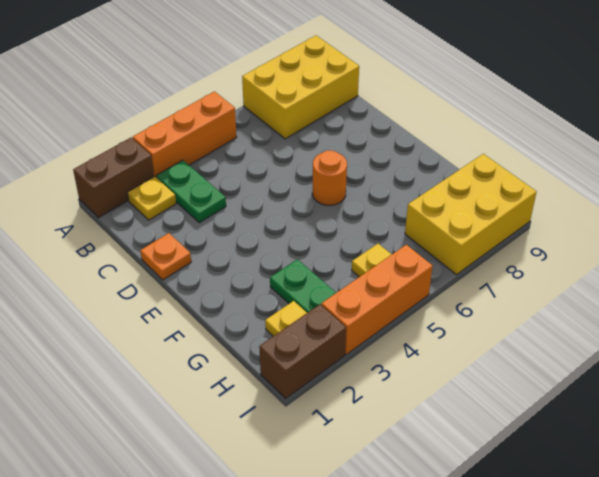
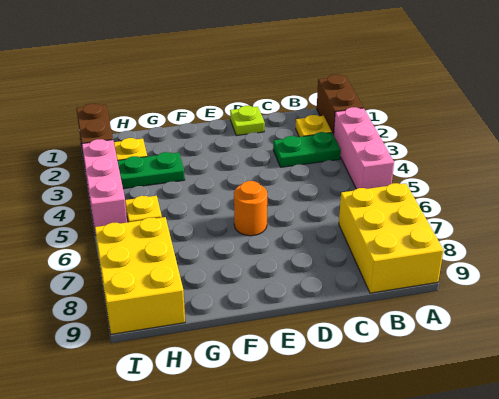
orange brick A3:A5 level 1 -> pink brick A3:A5 level 1
orange plate D1 level 1 -> lime plate D1 level 1
orange brick I3:I5 level 1 -> pink brick I3:I5 level 1

